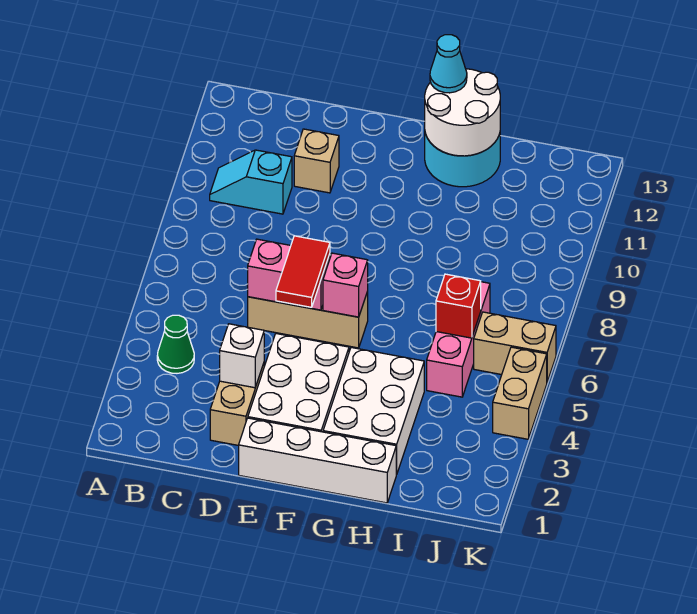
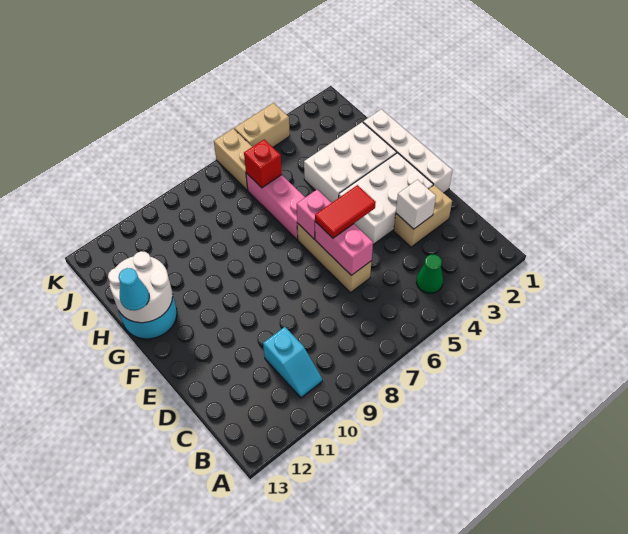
tan brick D11 level 1 -> none
pink brick I5:I7 level 1 -> pink brick G6:I6 level 1

